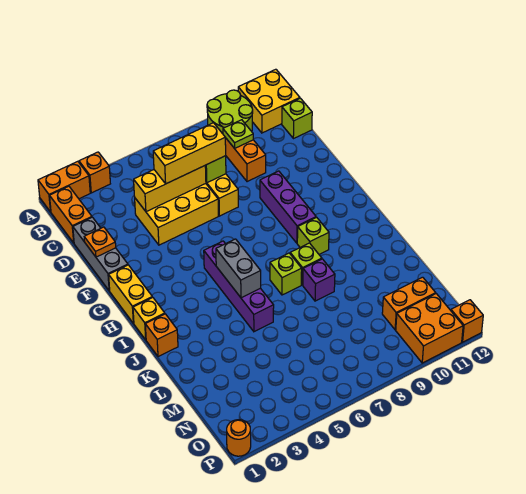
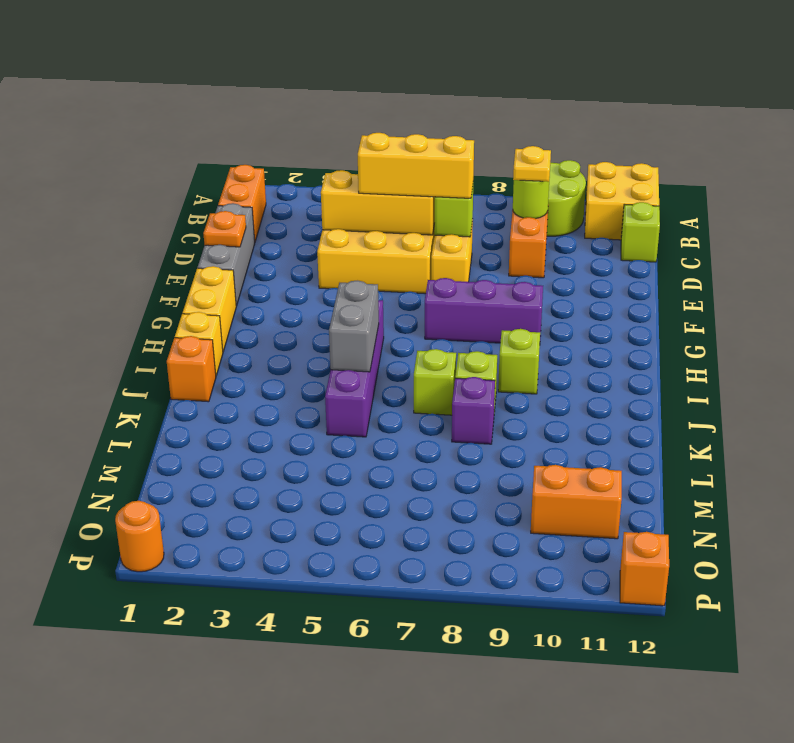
orange brick A1:A2 level 1 -> none
orange brick A3 level 1 -> none
lime plate C9 level 2 -> lime round brick C9 level 2
none -> yellow plate C9 level 3
purple brick F9:H9 level 1 -> purple brick G7:G9 level 1
orange brick O10:P11 level 1 -> none

